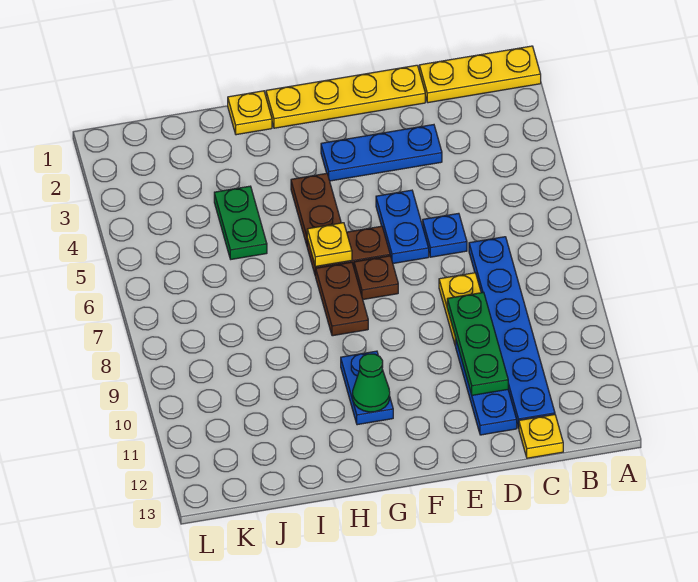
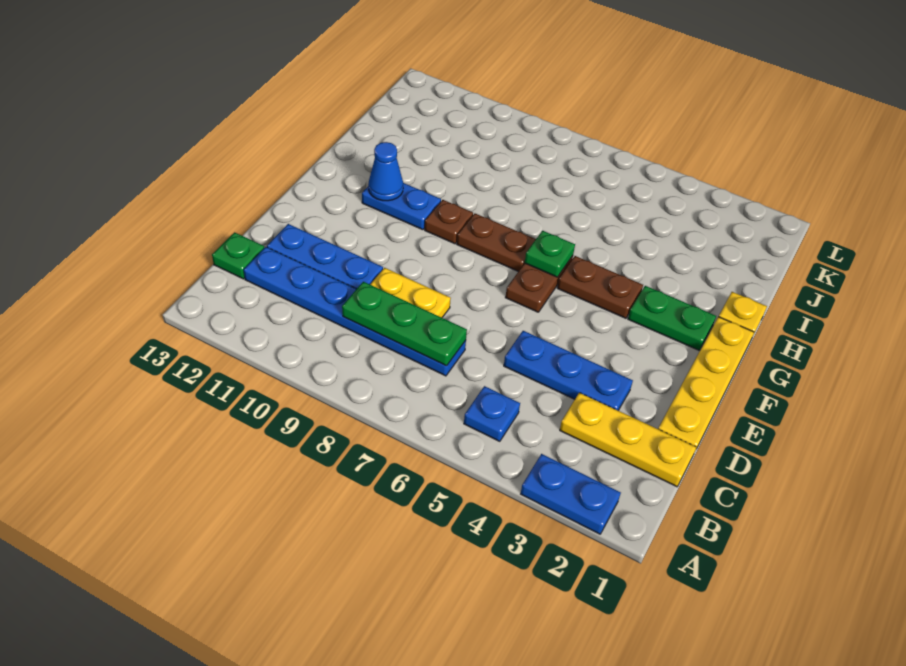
yellow plate A1:C1 level 1 -> yellow plate C1:C3 level 1
yellow plate C13 level 1 -> green plate C13 level 1
blue plate D3:F3 level 1 -> blue plate D3:D5 level 1
blue plate D6 level 1 -> blue plate B5 level 1
green plate D9:D11 level 2 -> green plate C7:C9 level 2
blue plate E5:E6 level 1 -> blue plate A2:A3 level 1
brown plate F7 level 1 -> brown plate G9 level 1
yellow plate G6 level 2 -> green plate G6 level 2
green cone G11 level 2 -> blue cone G11 level 2
green plate I4:I5 level 1 -> green plate G2:G3 level 1

